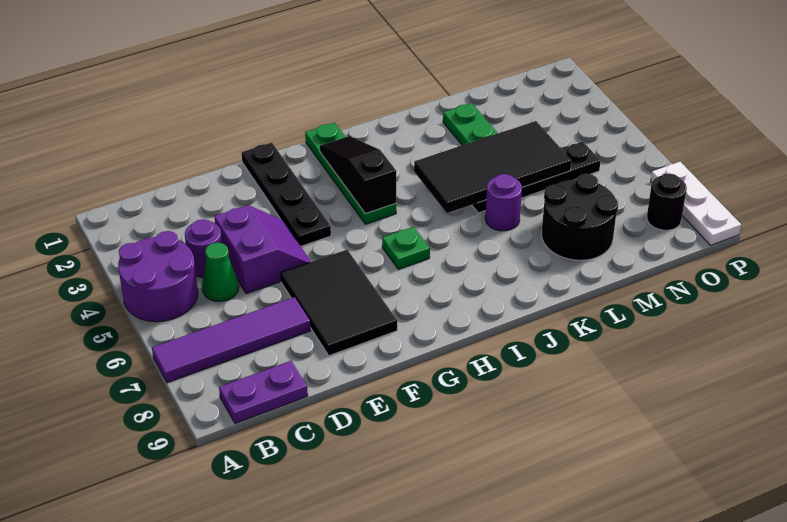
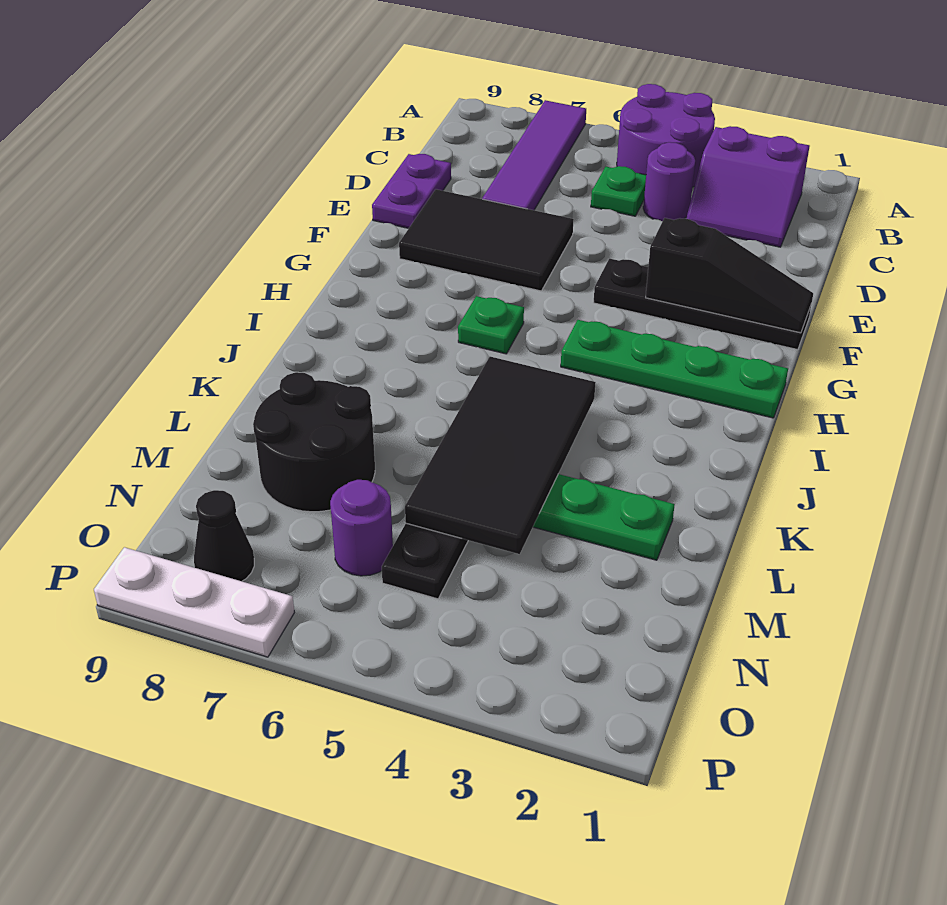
purple plate B9:C9 level 1 -> purple plate D9:E9 level 1
green cone C5 level 1 -> green plate C5 level 1
purple slope D4:E5 level 1 top D -> purple slope B2:C3 level 1 top B
black slope H2:H4 level 2 top 4 -> black slope F1:F3 level 2 top 3
purple round brick K6 level 1 -> purple round brick N6 level 1
black round brick O8 level 1 -> black cone O8 level 1

